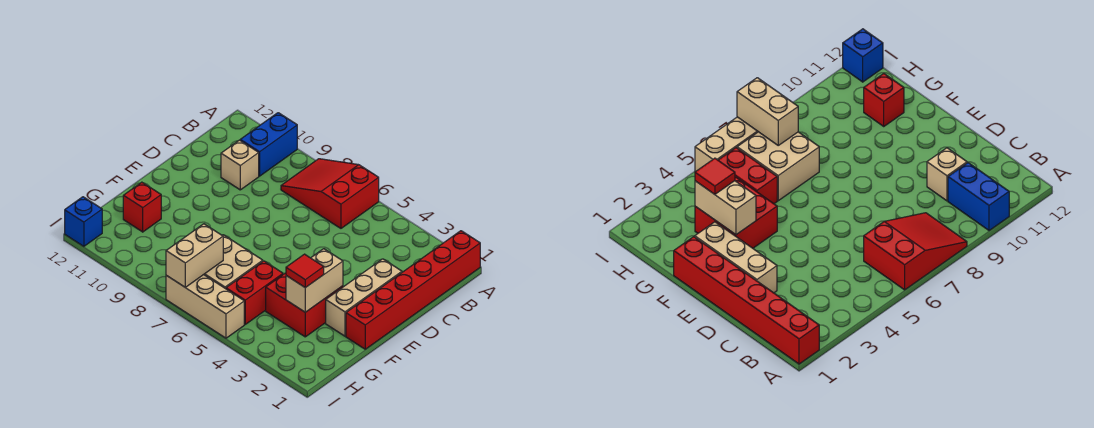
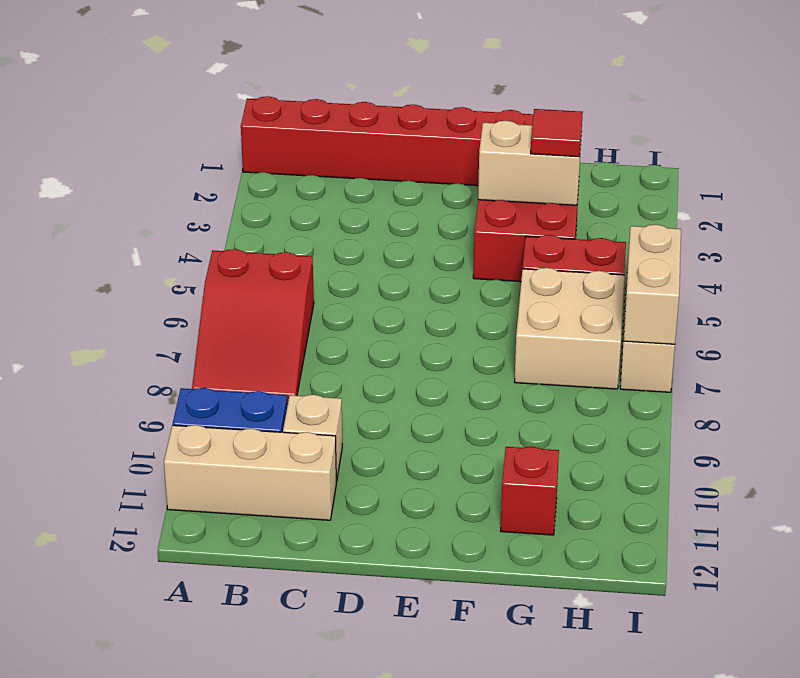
tan brick D2:F2 level 1 -> tan brick A11:C11 level 1
tan brick H7:I7 level 2 -> tan brick I6:I7 level 2
blue brick I12 level 1 -> none

